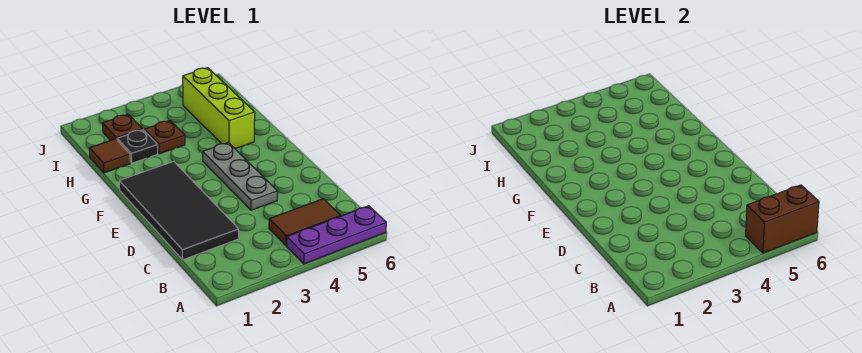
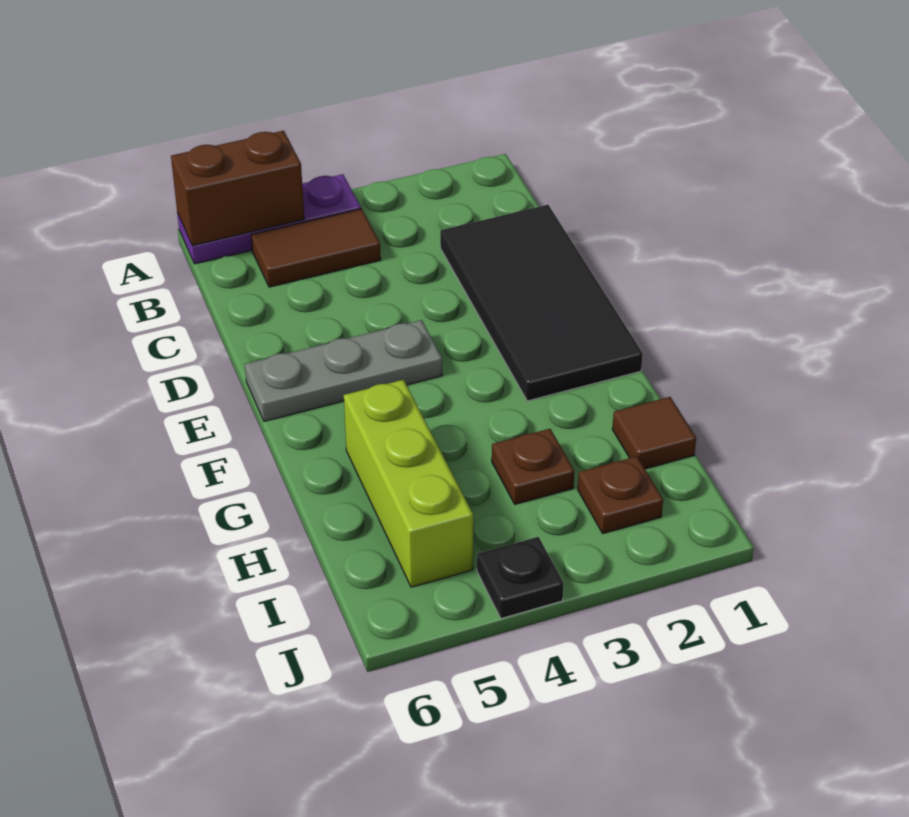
grey plate D4:F4 level 1 -> grey plate E4:E6 level 1
black plate H2 level 1 -> black plate J4 level 1

